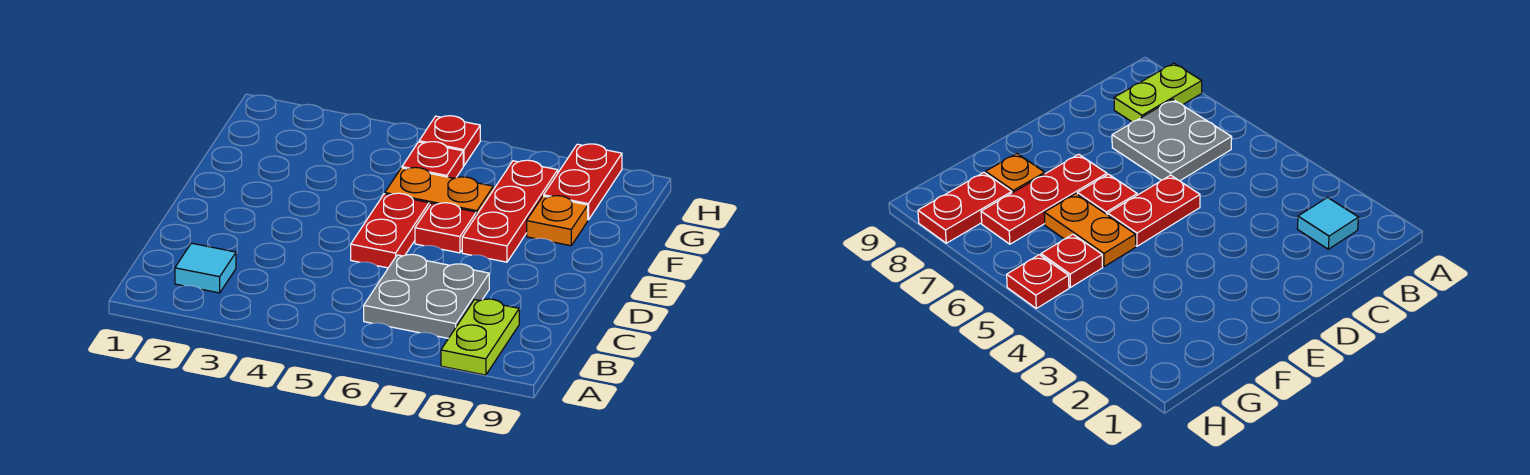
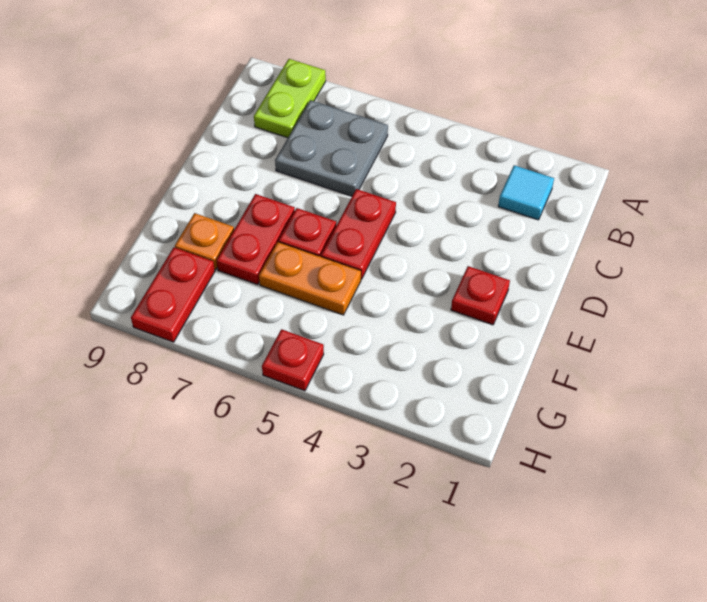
red plate E7:G7 level 1 -> red plate E7:F7 level 1
red plate G5 level 1 -> red plate E2 level 1

